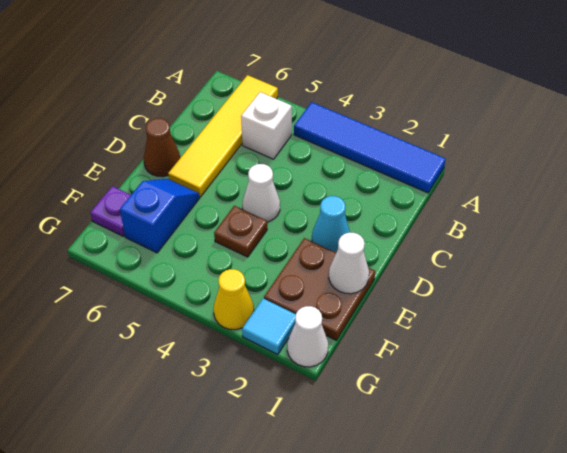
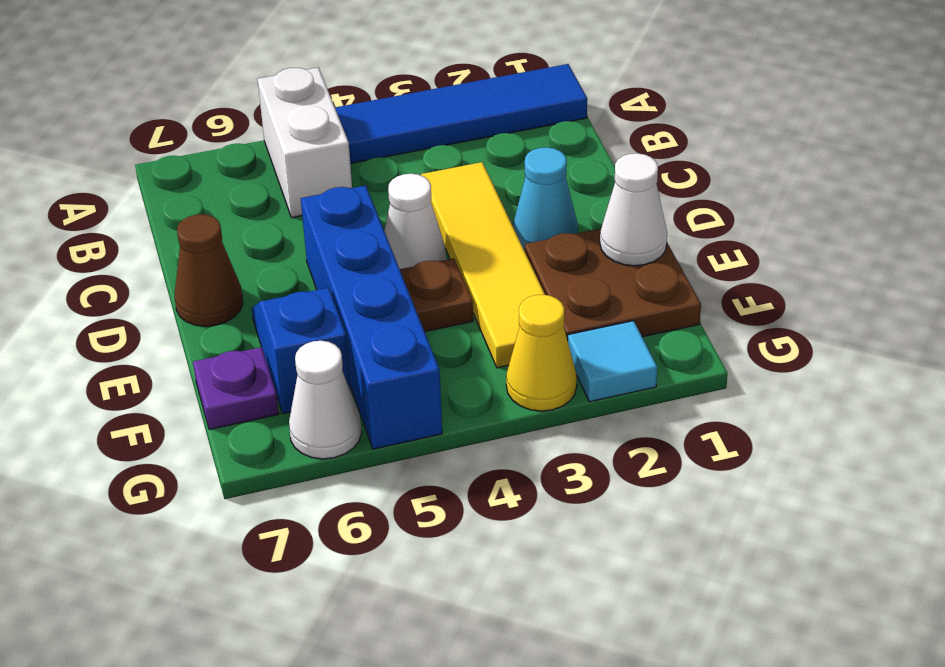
yellow tile A6:D6 level 1 -> yellow tile C3:F3 level 1
white brick B5 level 1 -> white brick A5:B5 level 1
none -> blue brick D5:G5 level 1
white cone G1 level 1 -> white cone G6 level 1

